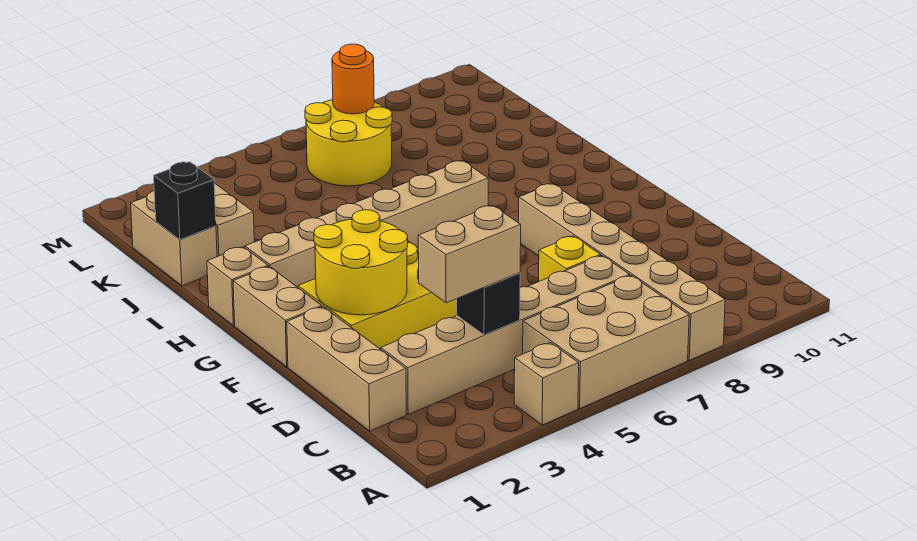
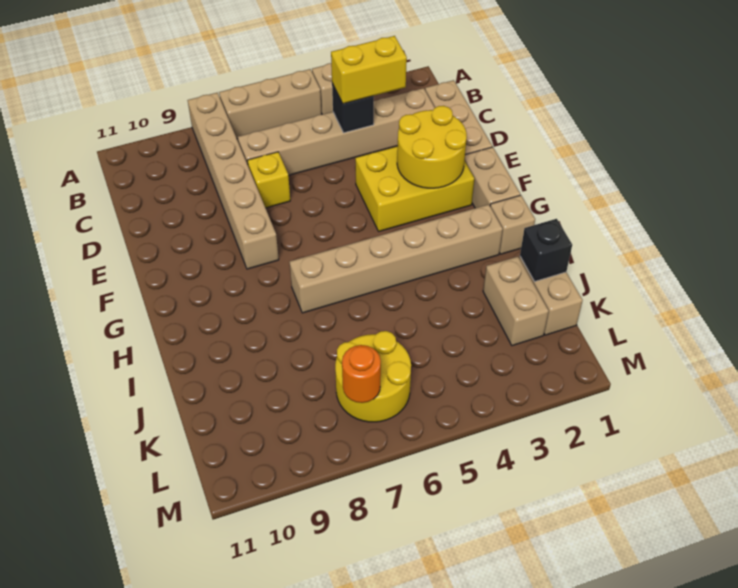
tan brick A5:B7 level 1 -> tan brick A5:A7 level 1
tan brick C3:C4 level 3 -> yellow brick C3:C4 level 3

